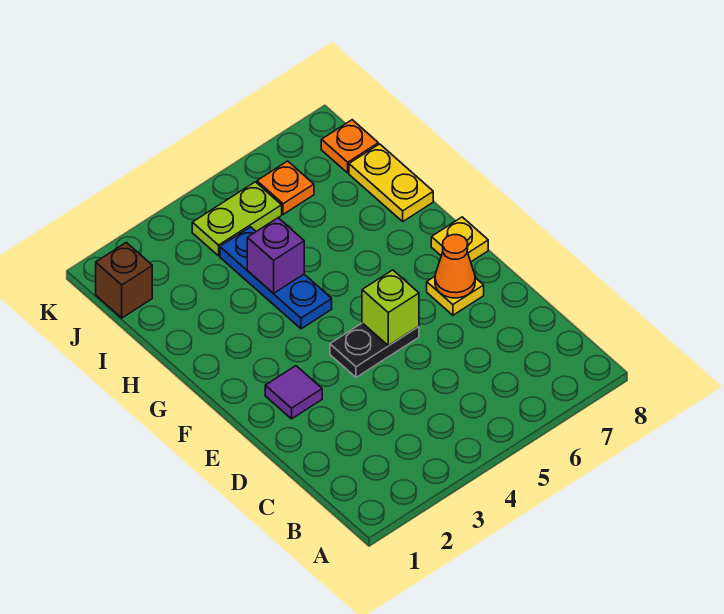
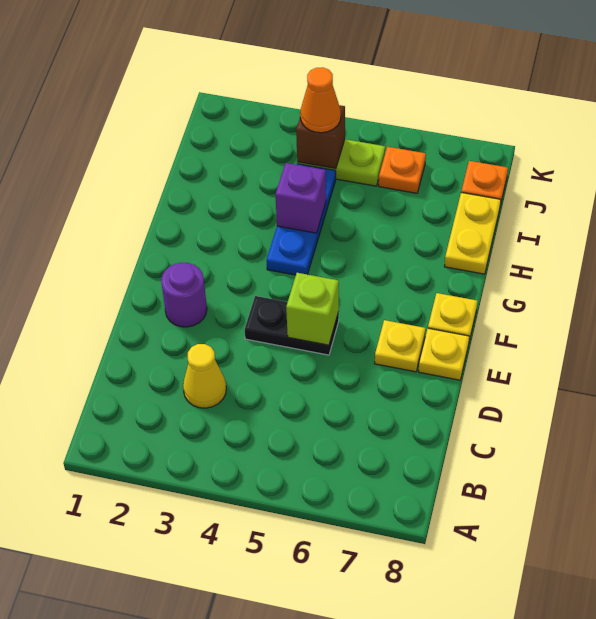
none -> yellow cone C3 level 1
purple tile E2 level 1 -> purple round brick E2 level 1
orange cone E7 level 2 -> orange cone J4 level 3
none -> yellow plate E8 level 1
brown brick J1 level 1 -> brown brick J4 level 2

